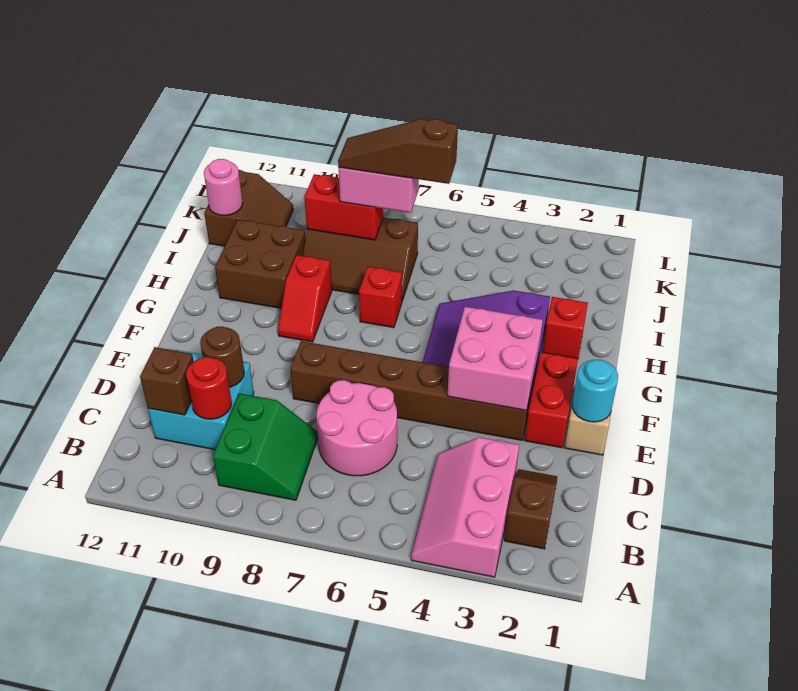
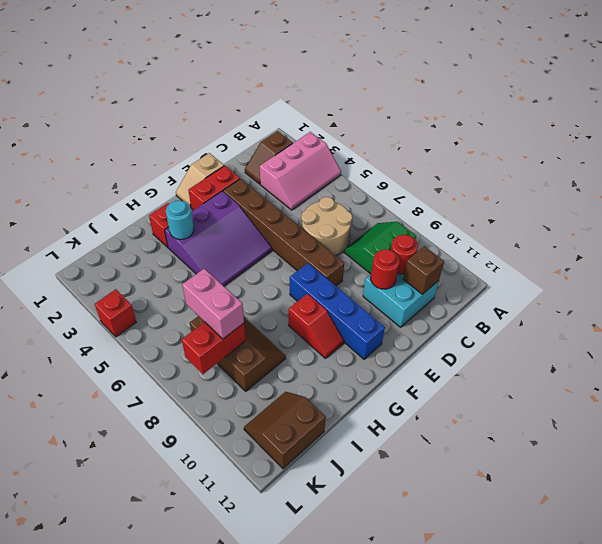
pink round brick C6:D7 level 1 -> tan round brick C6:D7 level 1
brown round brick D10 level 2 -> red round brick D10 level 2
cyan round brick E1 level 2 -> cyan round brick H3 level 2
pink brick E3:F4 level 2 -> none
none -> blue brick F8:F11 level 1
red slope G9:H9 level 1 top H -> red slope G9:G10 level 1 top 9
red brick H7 level 1 -> red brick L4 level 1
brown brick H10:I11 level 1 -> none
brown slope J6:J8 level 4 top 6 -> none
red brick J8:J9 level 2 -> red brick J8:K8 level 2
pink round brick J12 level 2 -> none

